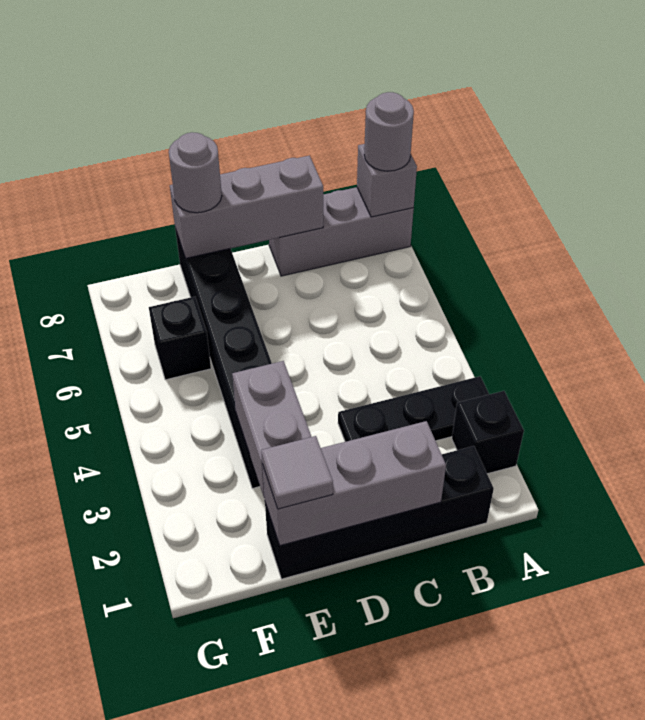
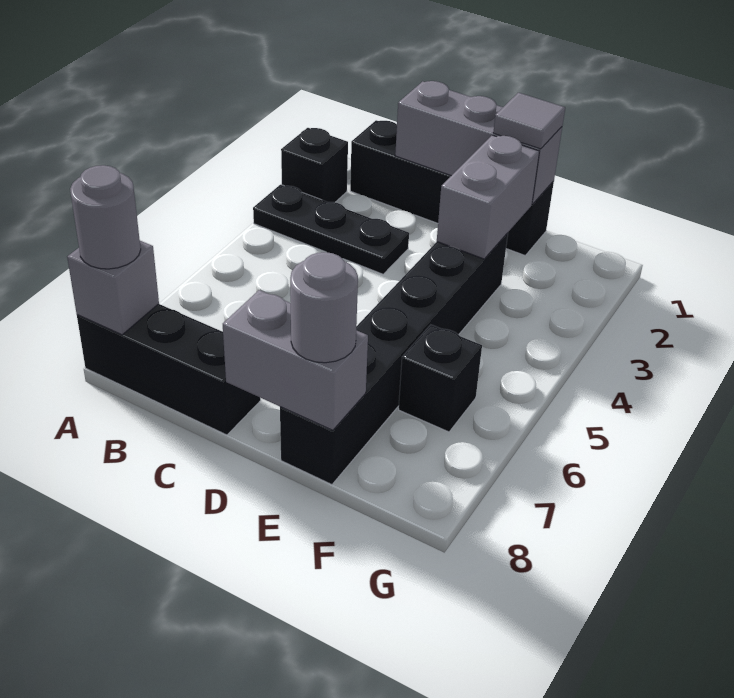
grey brick A8:C8 level 1 -> black brick A8:C8 level 1
grey brick C8:E8 level 2 -> grey brick D8:E8 level 2

